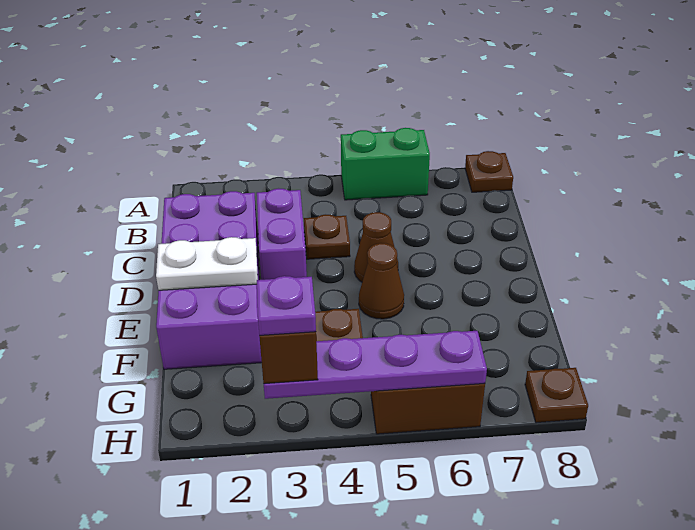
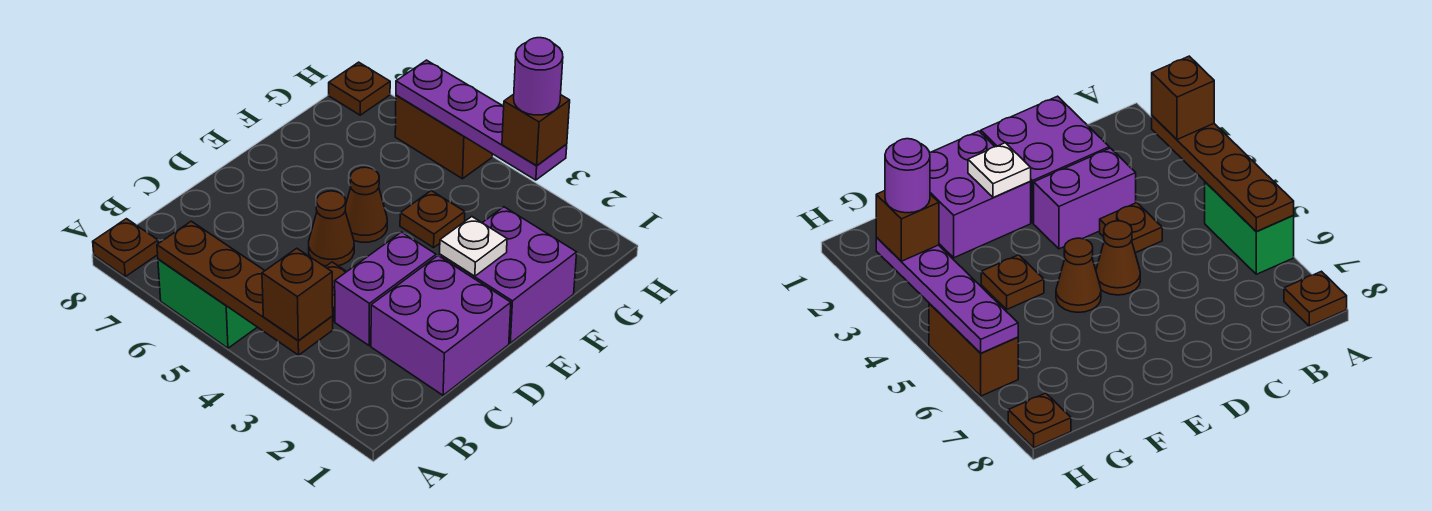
none -> brown plate A3:A6 level 2
none -> brown brick A3 level 3
white plate E1:E2 level 2 -> white plate E2 level 2
purple plate H3 level 4 -> purple round brick H3 level 4

